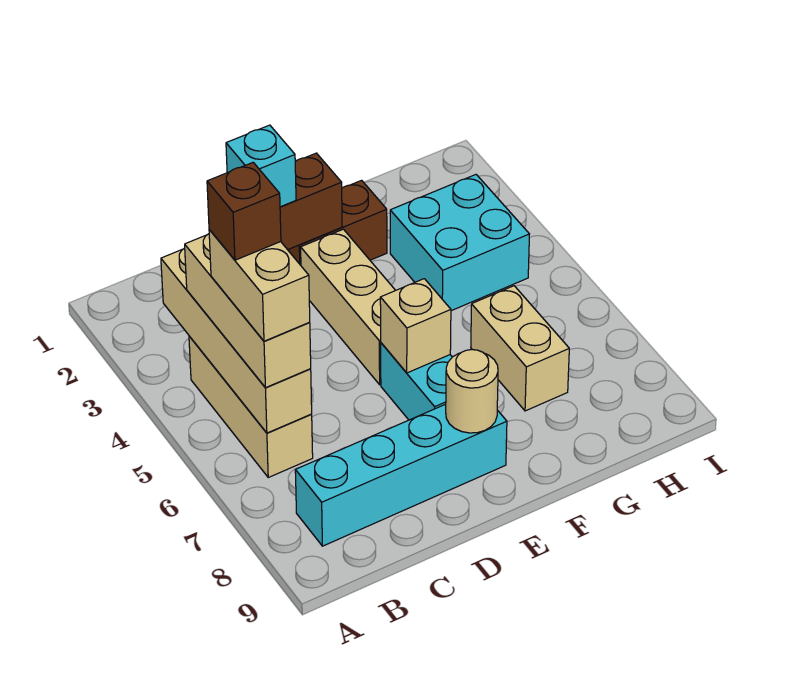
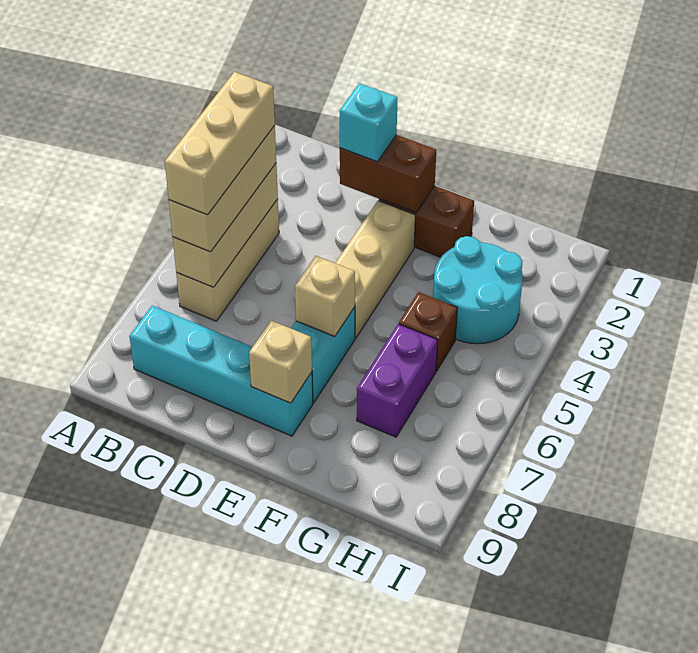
tan brick B3:B6 level 2 -> tan brick B4:B6 level 2
tan brick B5:B6 level 4 -> tan brick B4:B6 level 4
brown brick B5 level 5 -> brown brick G5 level 1
tan round brick E8 level 2 -> tan brick E8 level 2
cyan brick G3:H4 level 1 -> cyan round brick G3:H4 level 1
tan brick G6:G7 level 1 -> purple brick G6:G7 level 1

